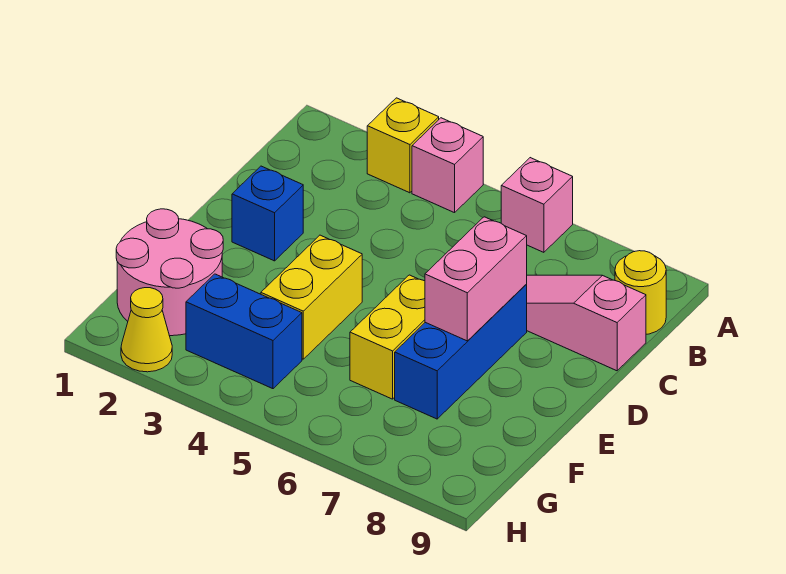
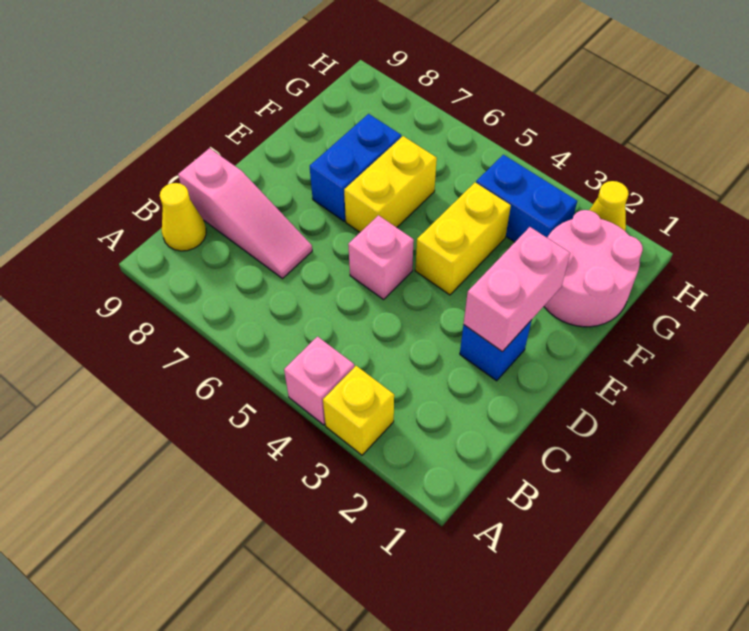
pink brick A6 level 1 -> pink brick D5 level 1
yellow round brick B9 level 1 -> yellow cone B9 level 1
blue brick D7:F7 level 1 -> blue brick E7:F7 level 1
pink brick D7:E7 level 2 -> pink brick D2:E2 level 2

